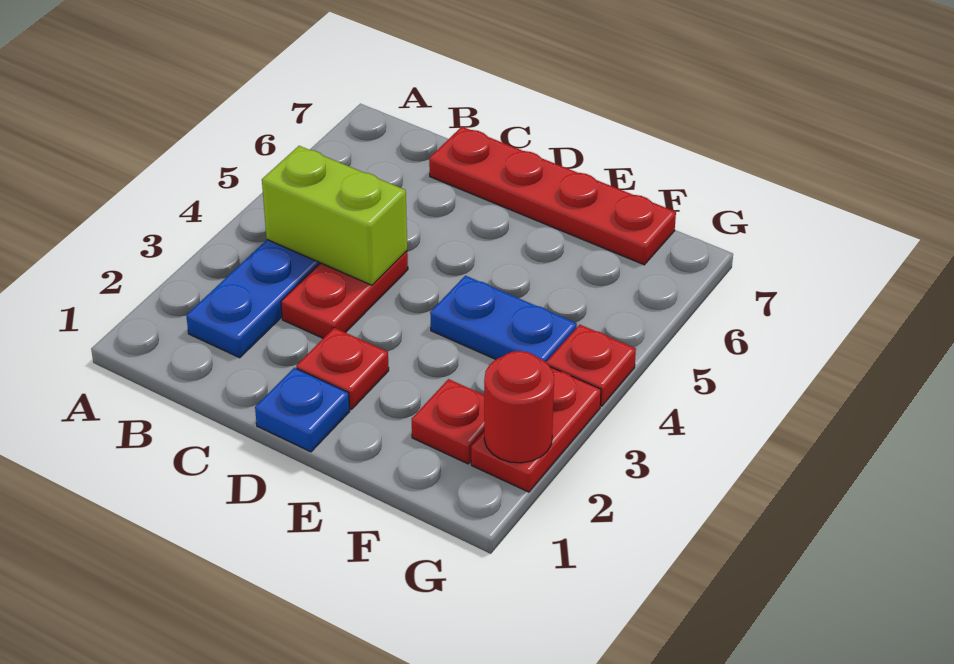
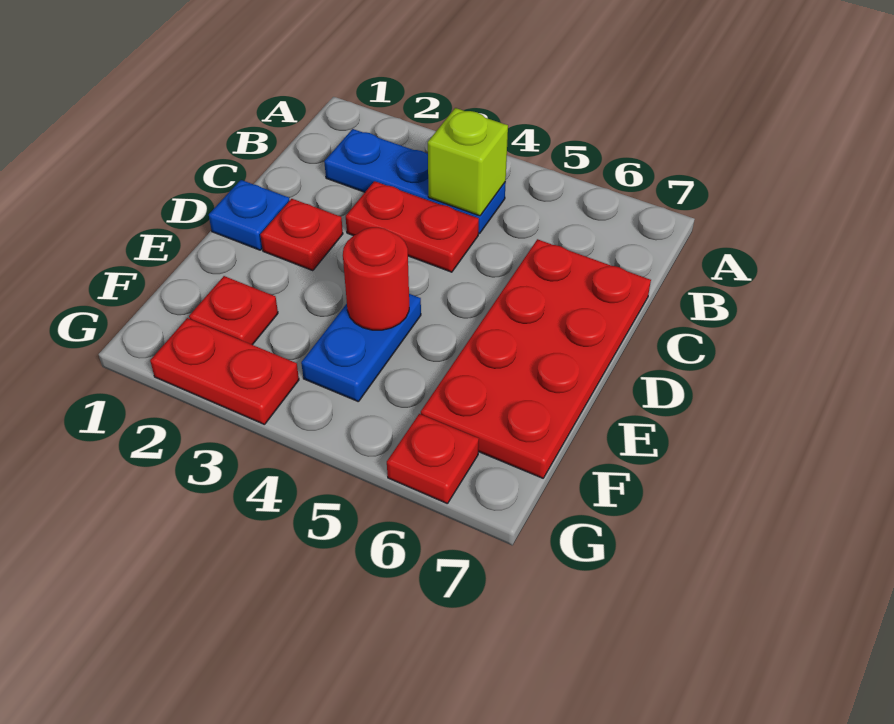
lime brick B4:C4 level 2 -> lime brick B4 level 2
red plate C7:F7 level 1 -> red plate C6:F7 level 1
red round brick G2 level 2 -> red round brick E4 level 2
red plate G4 level 1 -> red plate G6 level 1

